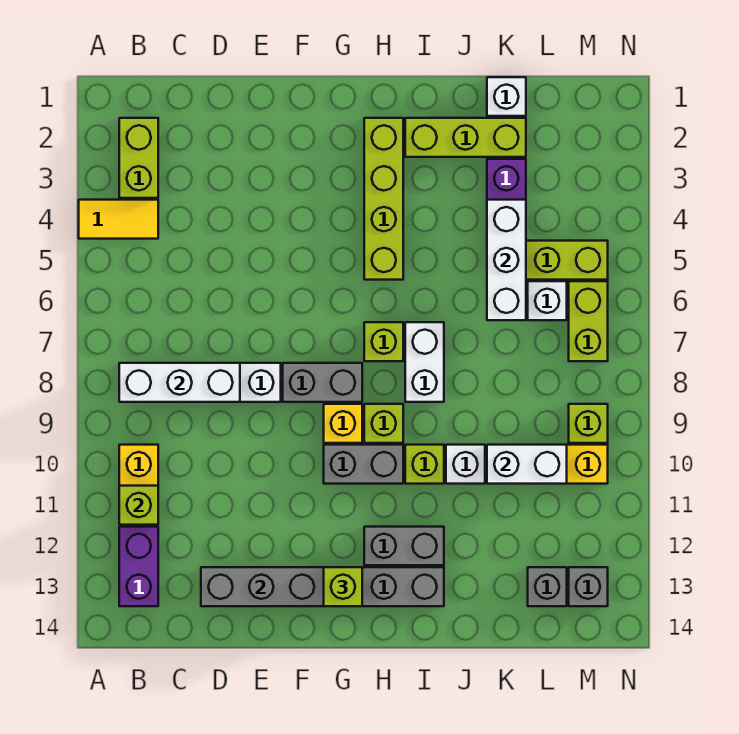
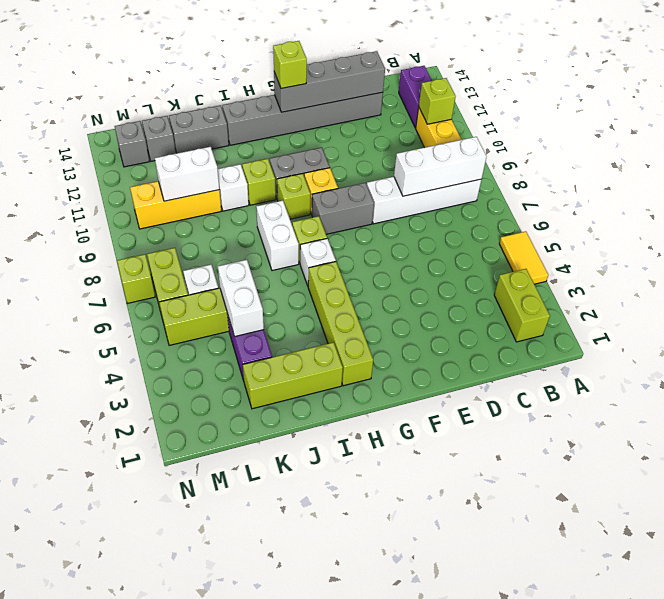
yellow tile A4:B4 level 1 -> yellow tile A4:A5 level 1
grey brick H12:I12 level 1 -> grey brick J13:K13 level 1
white brick K1 level 1 -> white brick H6 level 1
white brick K4:K6 level 2 -> white brick K4:K5 level 2
lime brick M9 level 1 -> lime brick N7 level 1

